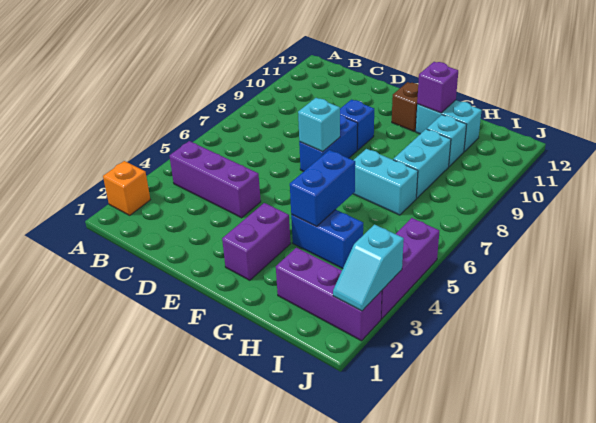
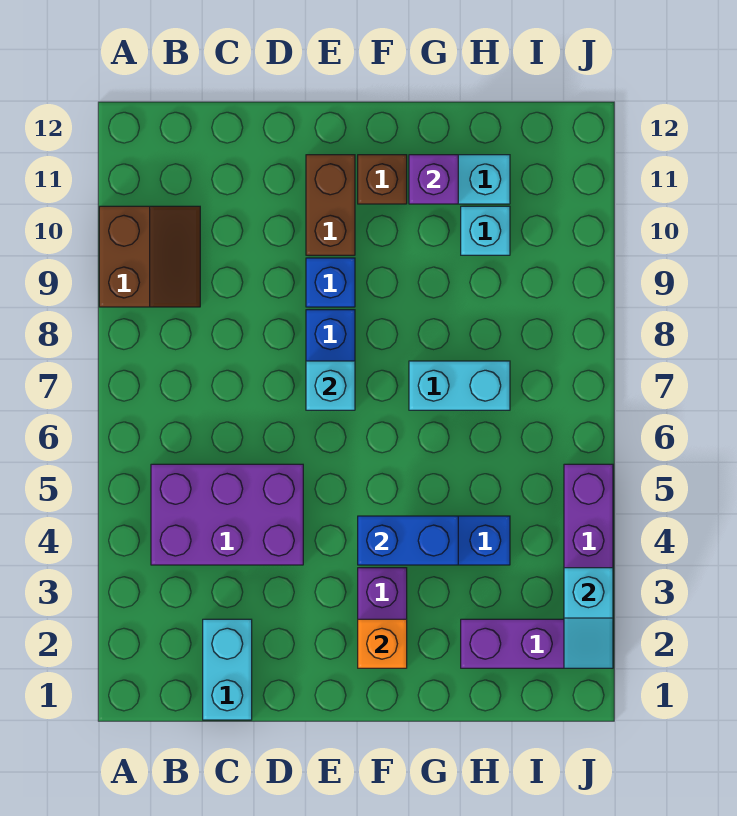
orange brick A2 level 1 -> orange brick F2 level 2
none -> brown slope A9:B10 level 1 top A
purple brick B4:D4 level 1 -> purple brick B4:D5 level 1
none -> brown brick E10:E11 level 1
blue brick G4:G5 level 2 -> blue brick F4:G4 level 2
cyan brick H8:H9 level 1 -> cyan brick C1:C2 level 1

